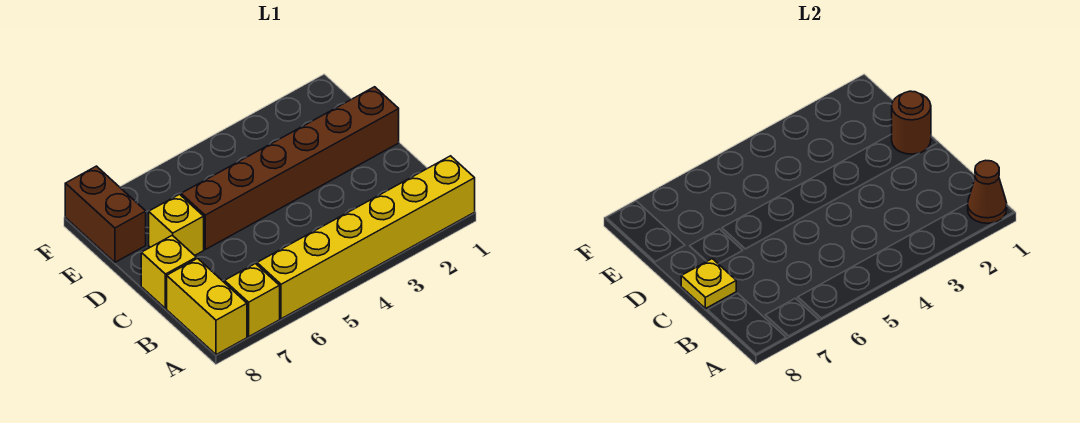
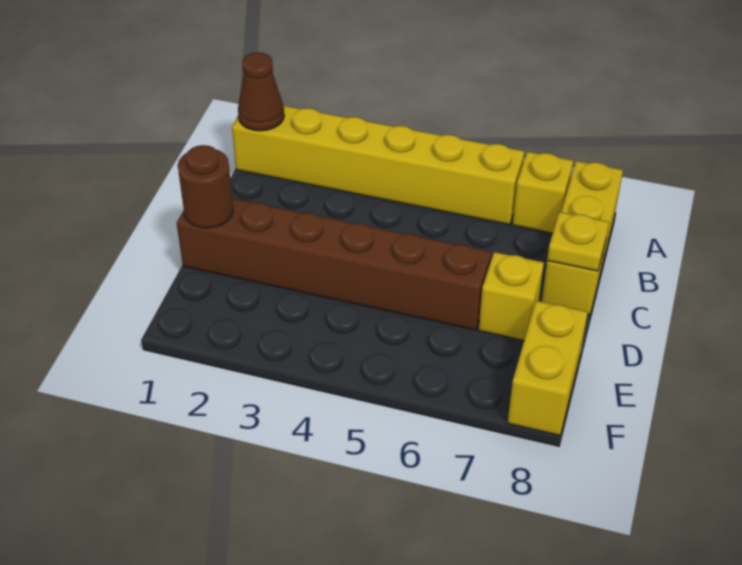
brown brick E8:F8 level 1 -> yellow brick E8:F8 level 1

